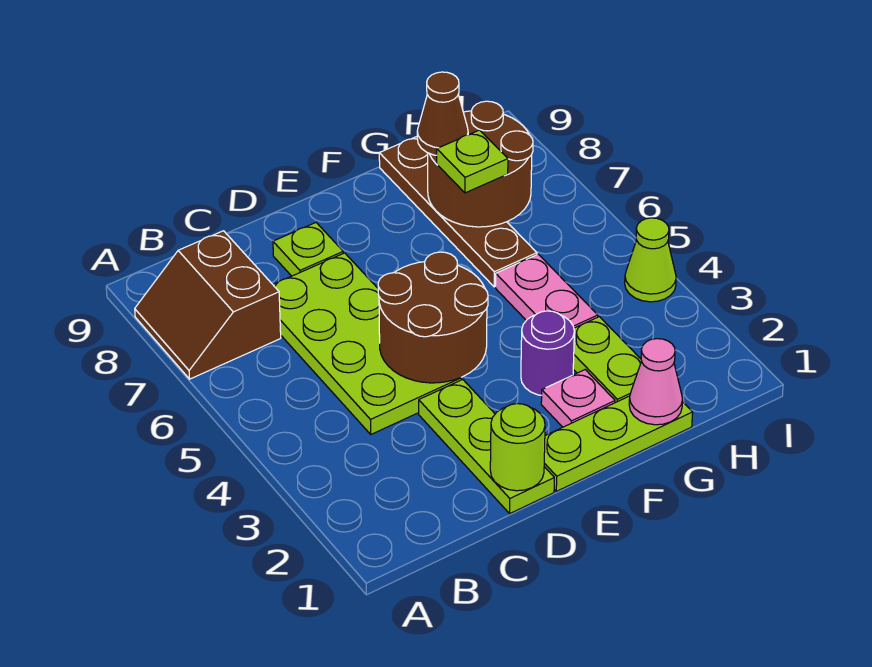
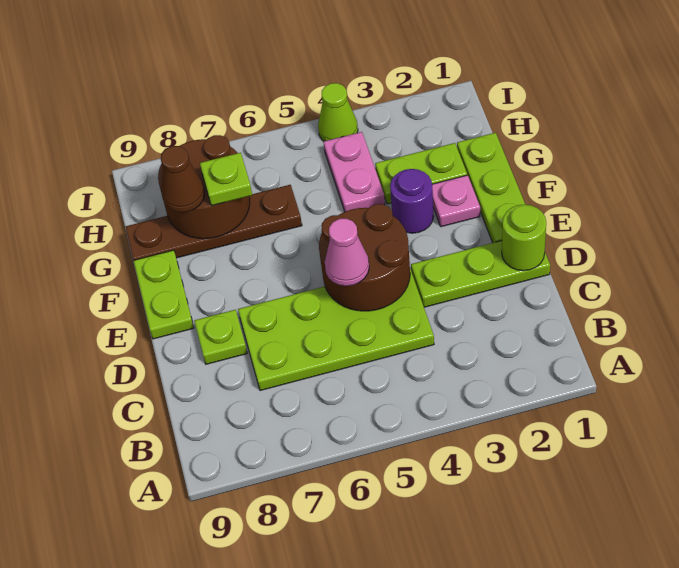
brown slope A7:B8 level 1 top B -> none
none -> lime plate E9:F9 level 1
pink cone G1 level 2 -> pink cone D5 level 3
pink plate G4:G5 level 1 -> pink plate G4:H4 level 1

